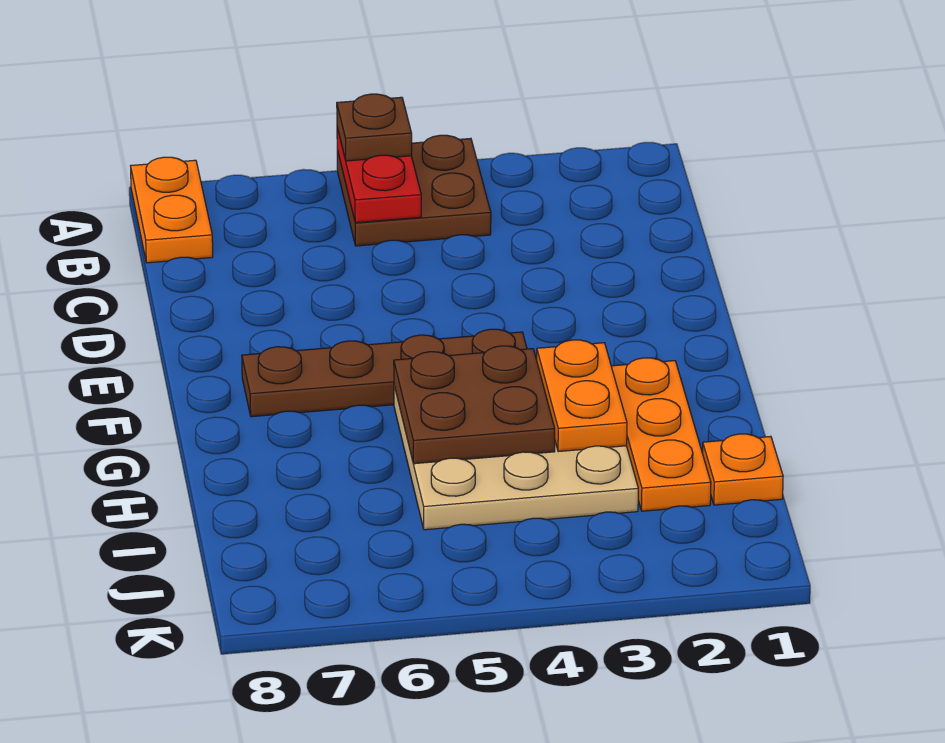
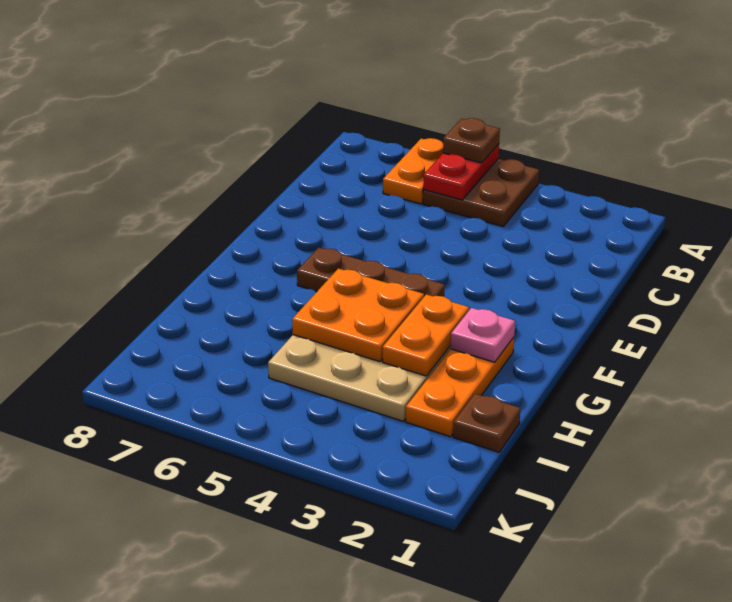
orange plate A8:B8 level 1 -> orange plate A6:B6 level 1
brown plate F4:F7 level 1 -> brown plate F4:F6 level 1
none -> pink plate G2 level 2
brown plate G4:H5 level 2 -> orange plate G4:H5 level 2
orange plate I1 level 1 -> brown plate I1 level 1

